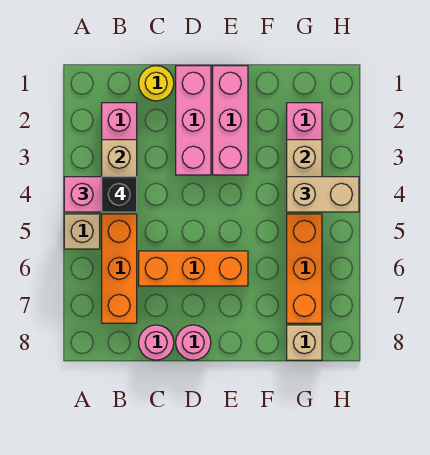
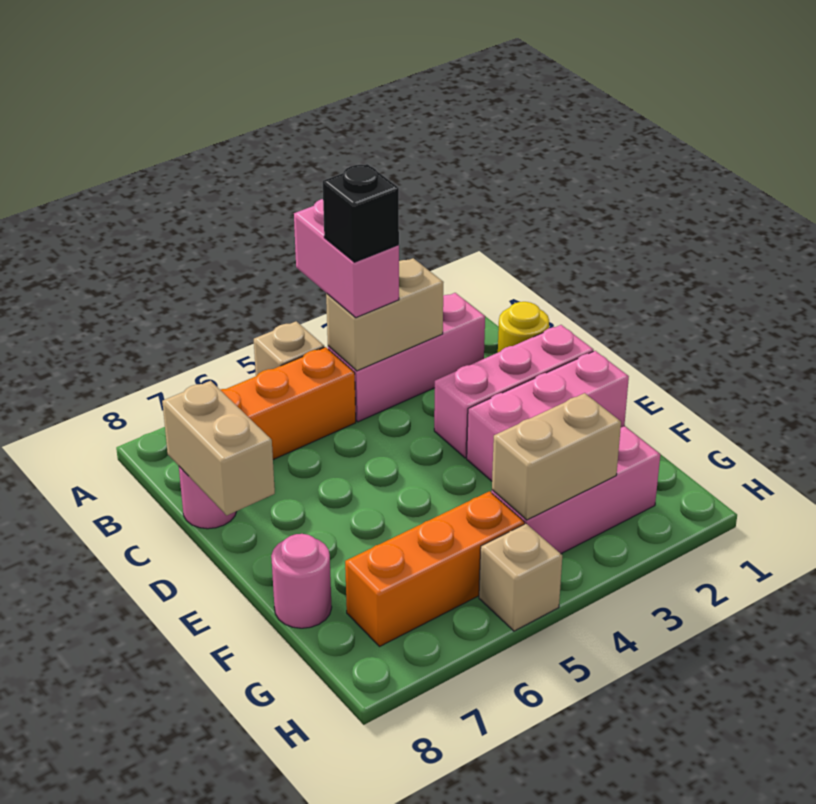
orange brick C6:E6 level 1 -> none
pink round brick D8 level 1 -> pink round brick F8 level 1
tan brick G4:H4 level 3 -> tan brick C8:D8 level 2
tan brick G8 level 1 -> tan brick H5 level 1

